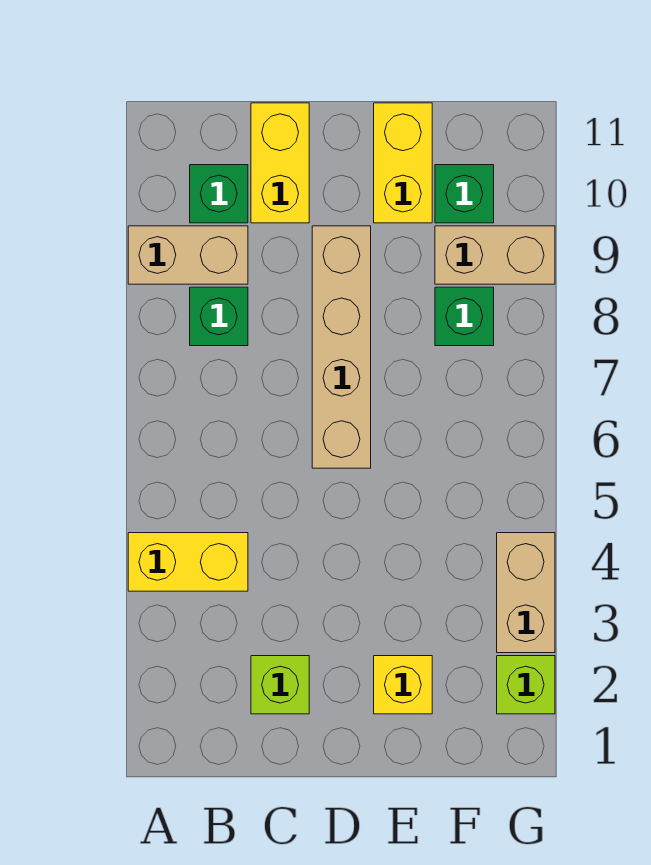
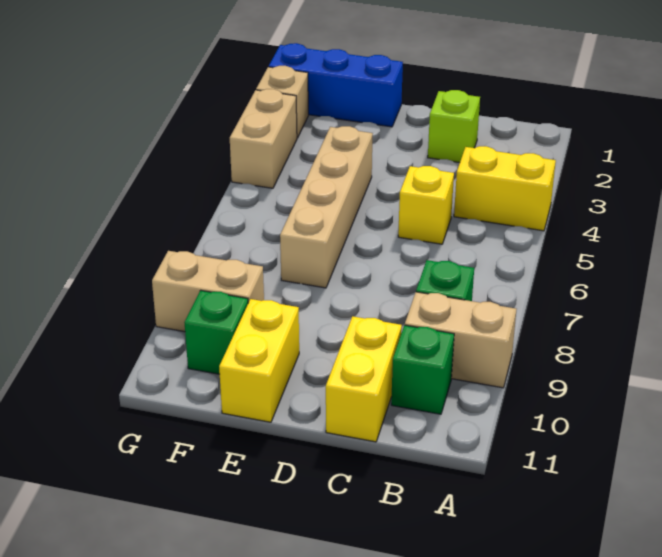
tan brick D6:D9 level 1 -> tan brick E4:E7 level 1
none -> blue brick E1:G1 level 1
yellow brick E2 level 1 -> yellow brick C5 level 1
green brick F8 level 1 -> none
lime brick G2 level 1 -> tan brick G2 level 1

